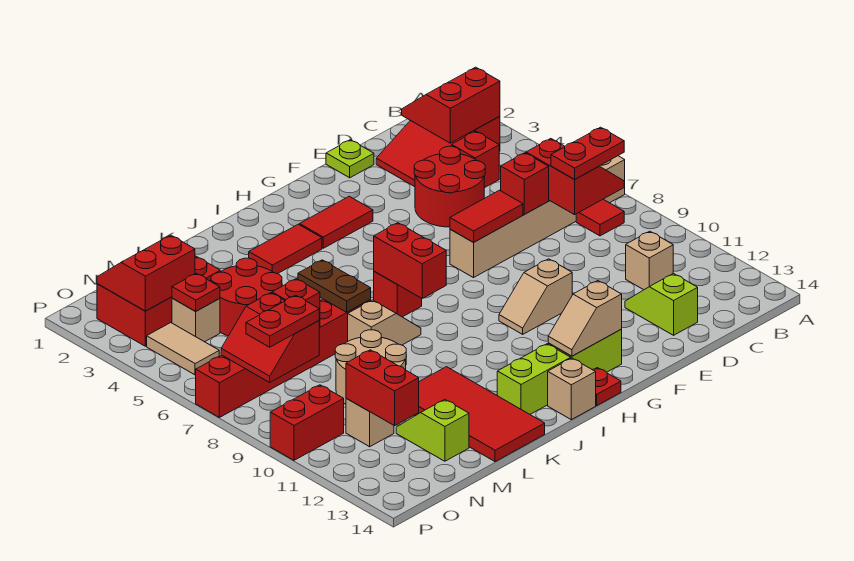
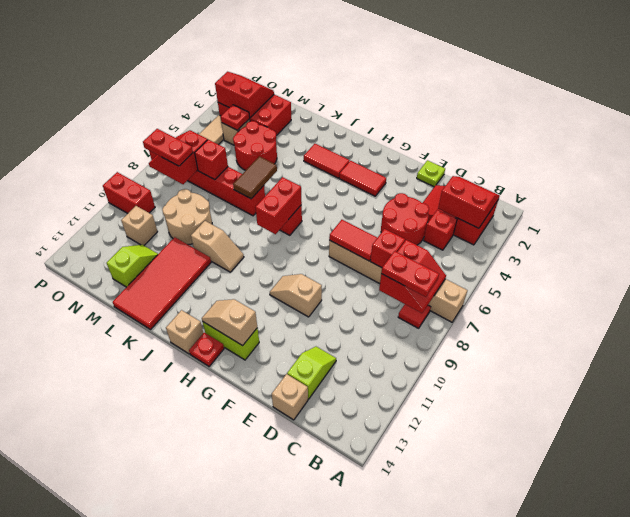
tan brick C11 level 1 -> tan brick D14 level 1
lime brick I13:J13 level 1 -> none
tan slope J8:K8 level 1 top K -> tan slope J10:K10 level 1 top K
brown plate K6:K7 level 2 -> brown tile K6:K7 level 2
red brick N11:N12 level 2 -> none

